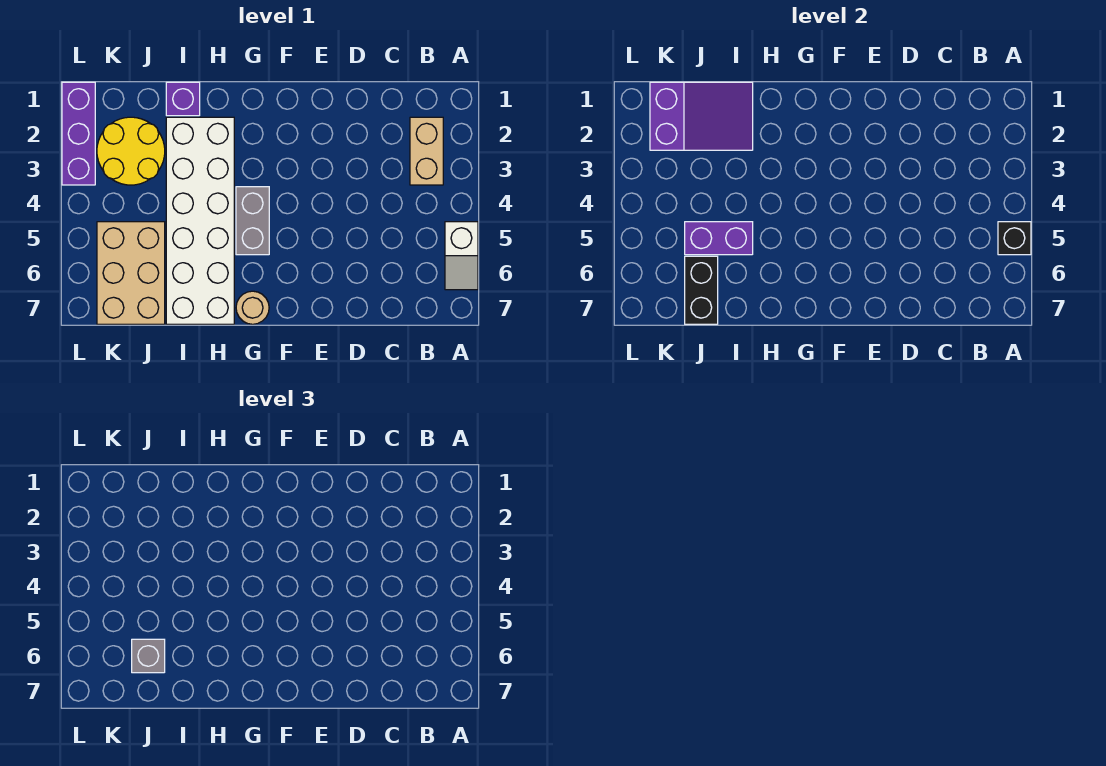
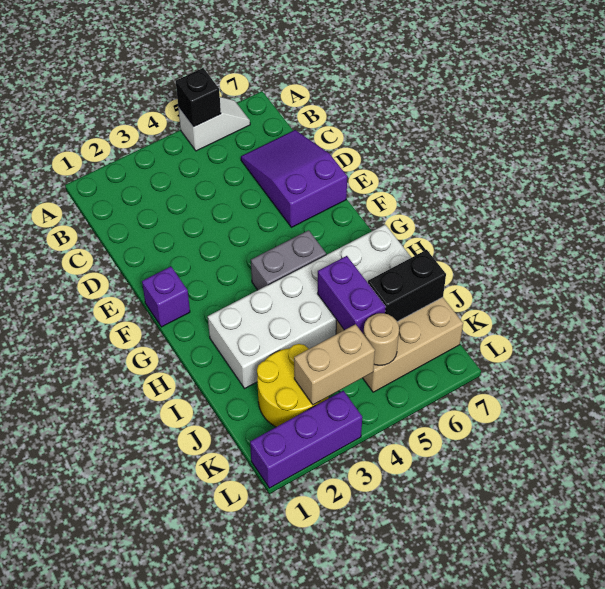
tan brick B2:B3 level 1 -> tan brick K3:K4 level 2
tan round brick G7 level 1 -> tan round brick K5 level 2
purple brick I1 level 1 -> purple brick F1 level 1
purple slope I1:K2 level 2 top K -> purple slope C6:E7 level 1 top E
grey brick J6 level 3 -> none

